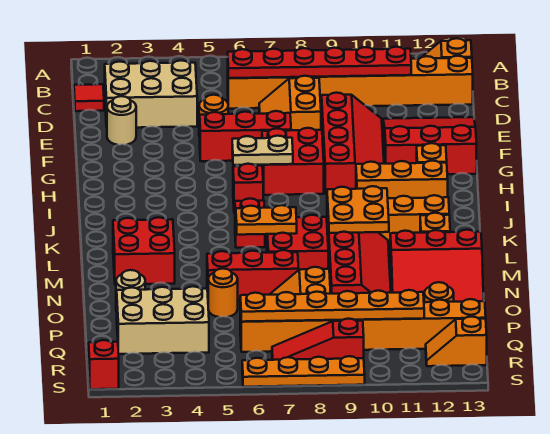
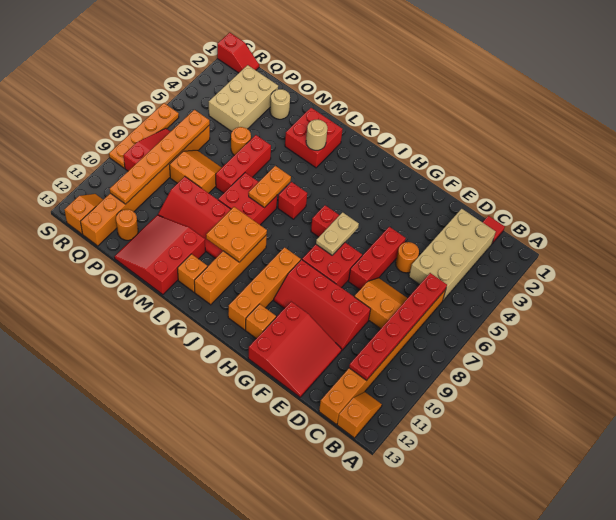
tan brick C2:D4 level 1 -> tan brick C2:D5 level 1
tan round brick E2 level 1 -> tan round brick L3 level 2
orange brick I10:I12 level 1 -> orange brick I9:I12 level 1

